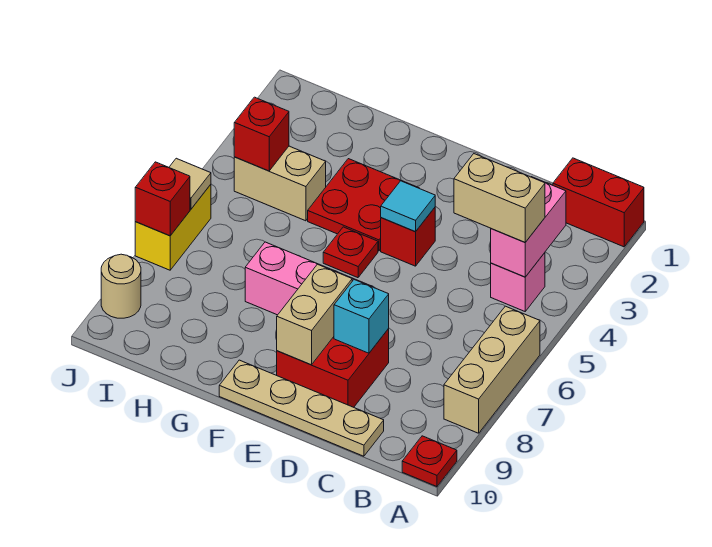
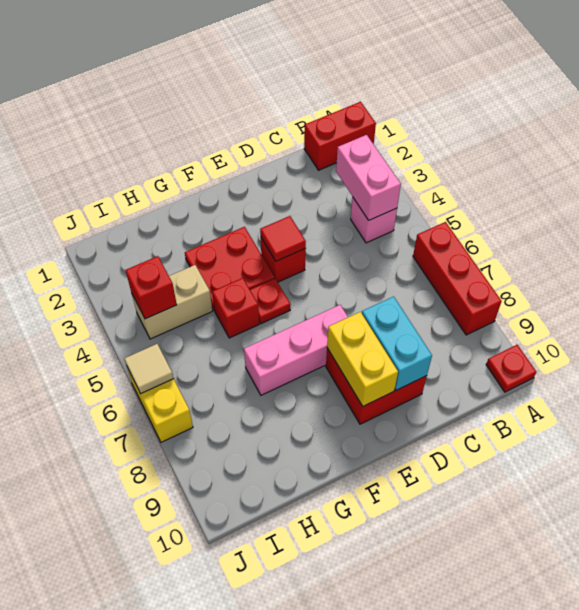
tan brick A6:A8 level 1 -> red brick A6:A8 level 1
tan brick B4:C4 level 3 -> none
tan plate C10:F10 level 1 -> none
cyan brick D8 level 2 -> cyan brick D8:D9 level 2
cyan tile E4 level 2 -> red tile E4 level 2
tan brick E8:E9 level 2 -> yellow brick E8:E9 level 2
red brick J7 level 2 -> red brick G5 level 1
tan round brick J9 level 1 -> none

